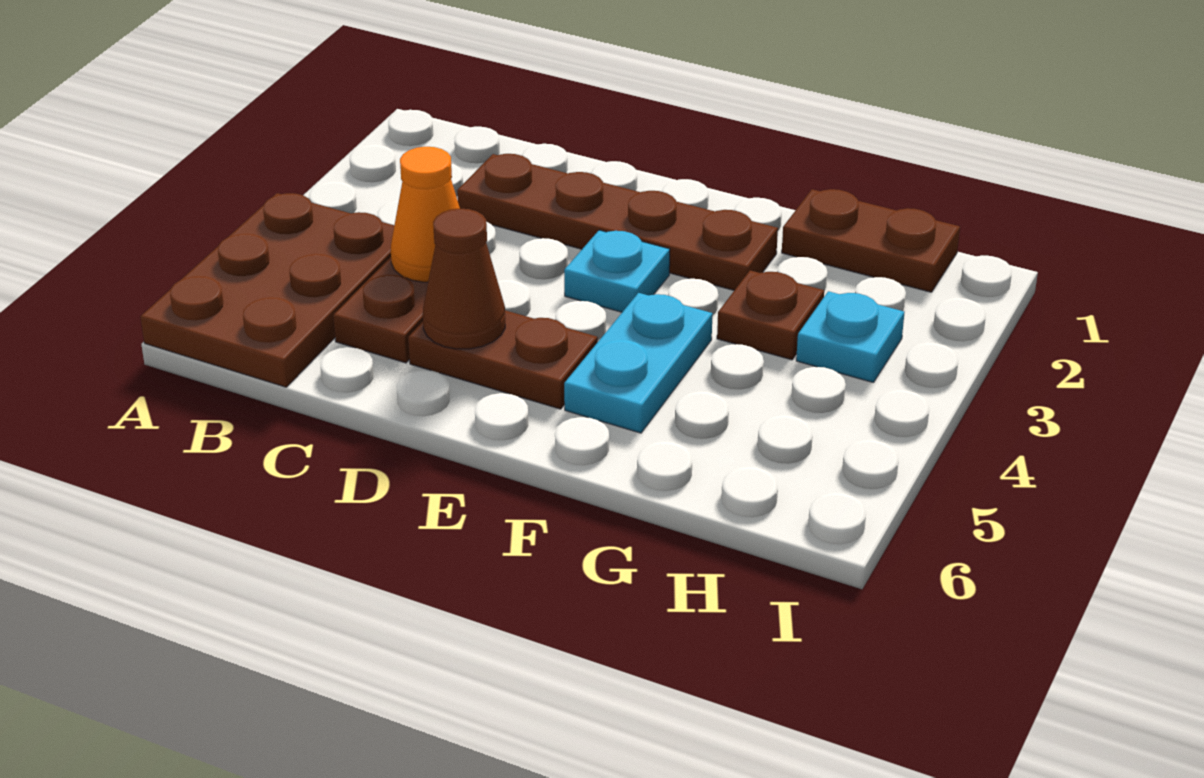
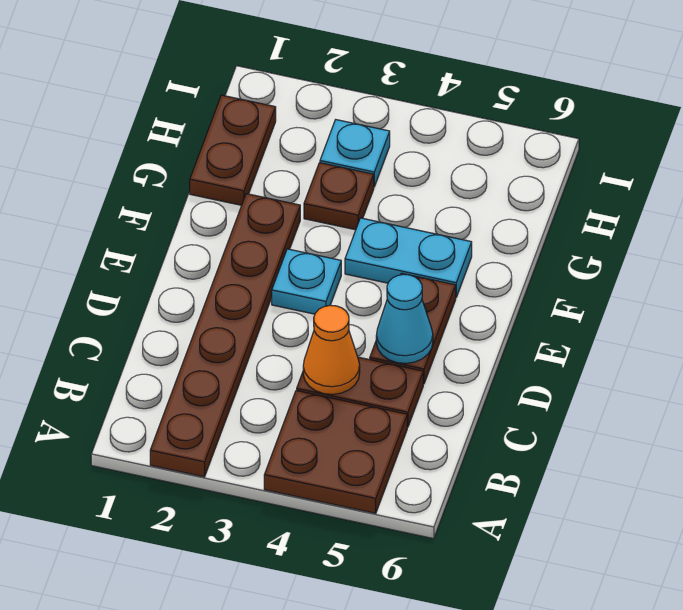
brown plate A4:B6 level 1 -> brown plate A4:B5 level 1
brown plate C2:F2 level 1 -> brown plate A2:F2 level 1
brown cone D5 level 2 -> cyan cone D5 level 2

